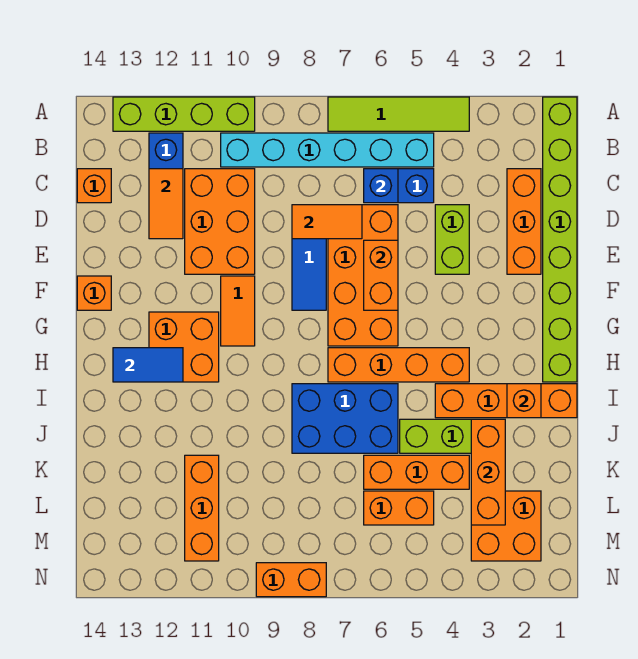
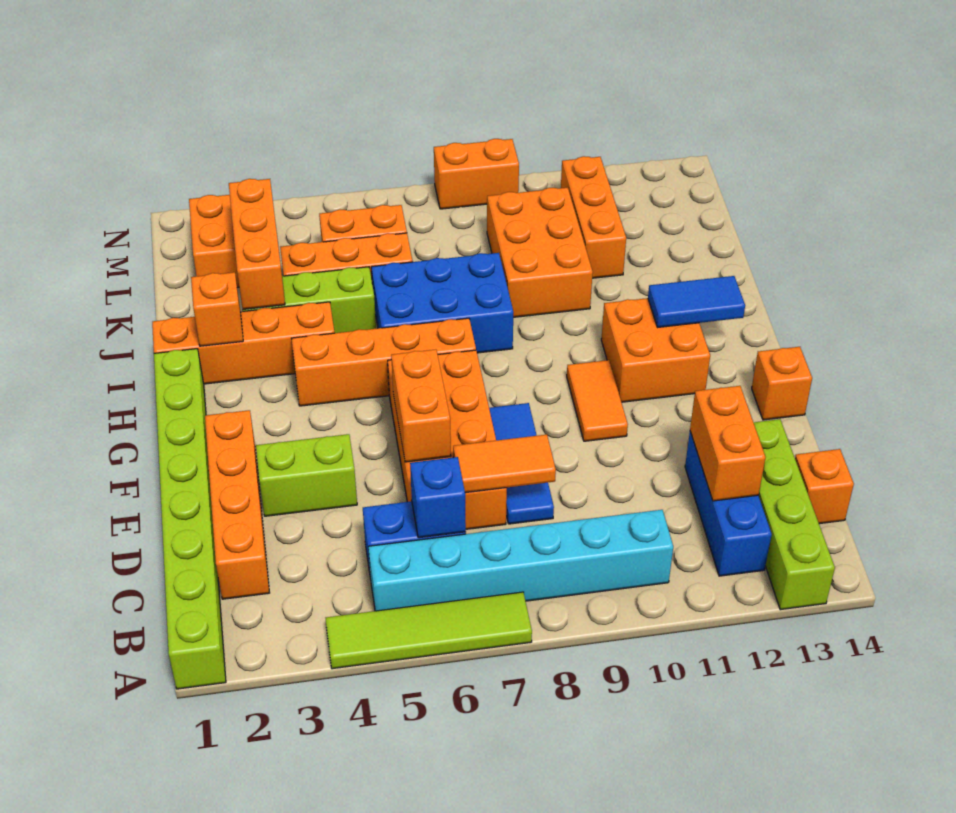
lime brick A10:A13 level 1 -> lime brick A13:D13 level 1
orange brick C2:E2 level 1 -> orange brick C2:F2 level 1
orange brick C10:E11 level 1 -> orange brick J9:L10 level 1
orange tile C12:D12 level 2 -> orange brick C12:D12 level 2
lime brick D4:E4 level 1 -> lime brick E3:E4 level 1

